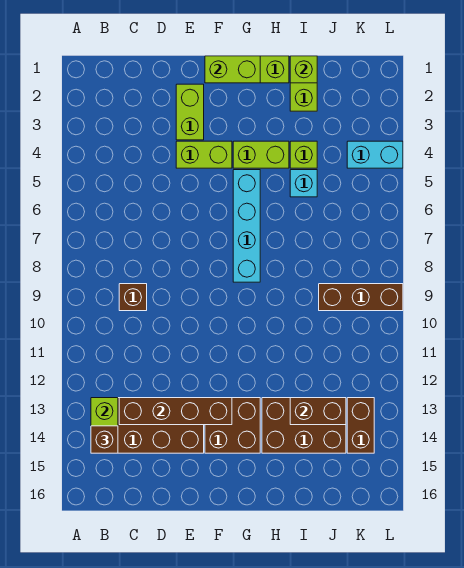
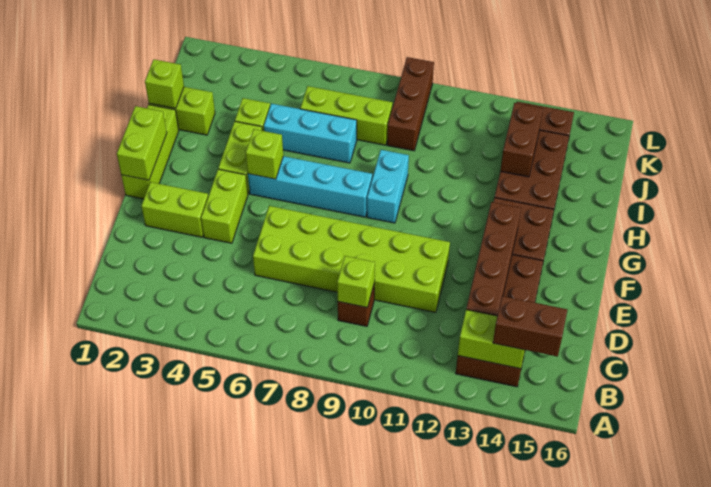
brown brick B14 level 3 -> brown brick B14:B15 level 3
none -> lime brick C9 level 2
none -> lime brick D6:E11 level 1
none -> lime brick G5 level 2
cyan brick I5 level 1 -> cyan brick I5:I7 level 1
none -> lime brick J6:J8 level 1
cyan brick K4:L4 level 1 -> cyan brick G9:H9 level 1

